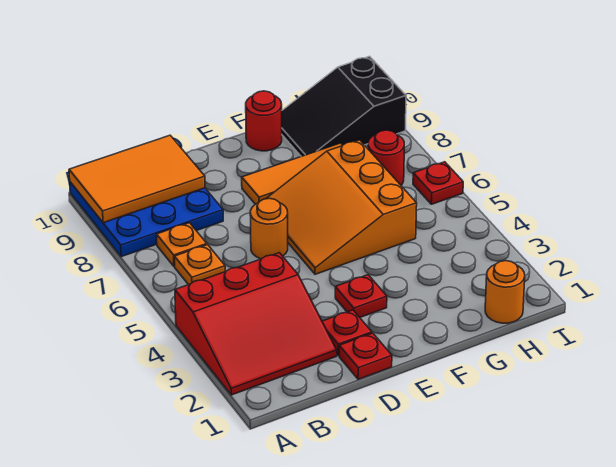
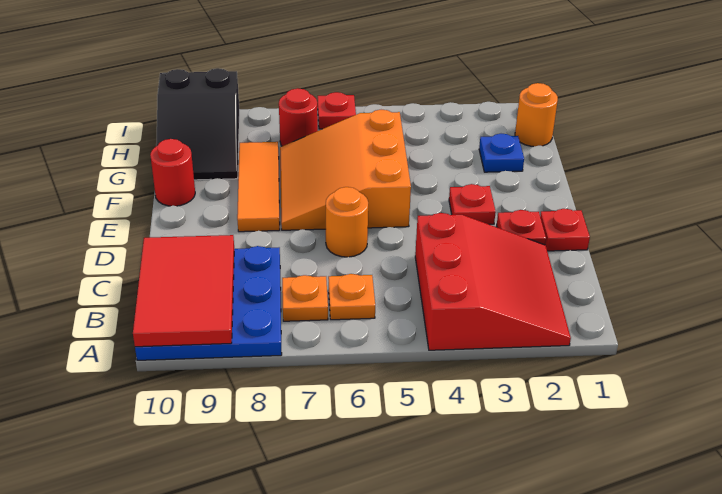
orange tile A9:C10 level 2 -> red tile A9:C10 level 2
orange slope E5:G7 level 1 top G -> orange slope E5:G7 level 1 top 5
none -> blue plate G2 level 1

